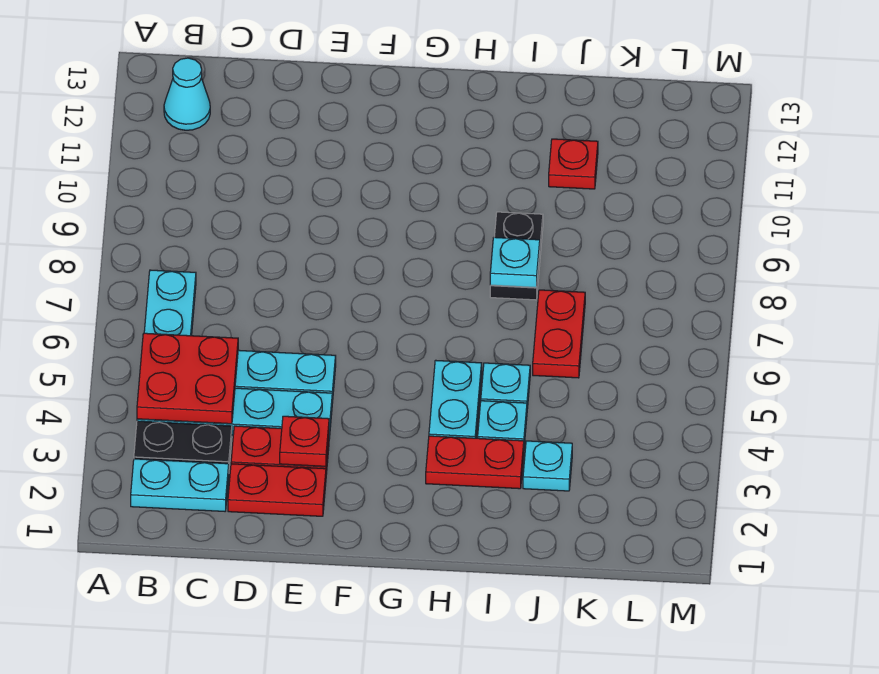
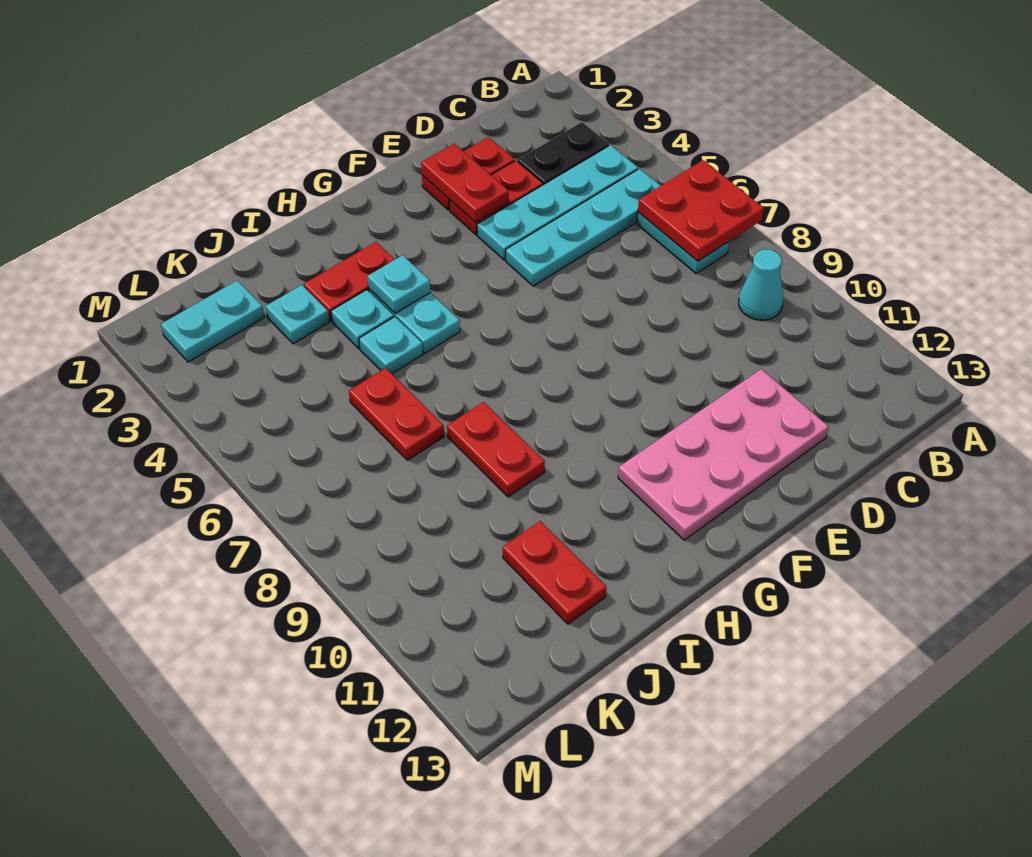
cyan plate B2:C2 level 1 -> cyan plate K2:L2 level 1
red plate B4:C5 level 2 -> red plate A6:B7 level 2
cyan cone B12 level 1 -> cyan cone B9 level 1
none -> pink plate D11:G12 level 1
red plate E3 level 2 -> red plate E2:E3 level 2
black plate I8:I9 level 1 -> red plate I8:I9 level 1
cyan plate I8 level 2 -> cyan plate H4 level 2
red plate J11 level 1 -> red plate J11:J12 level 1

